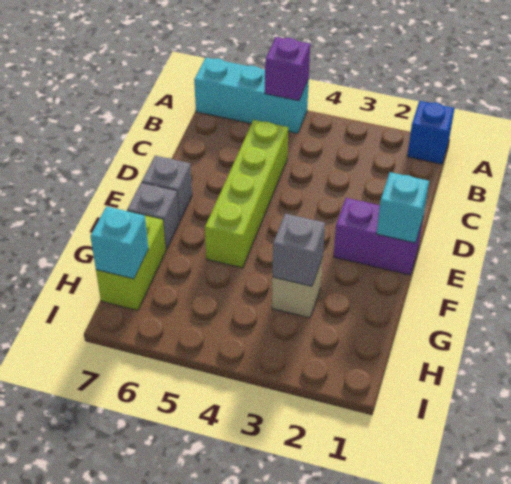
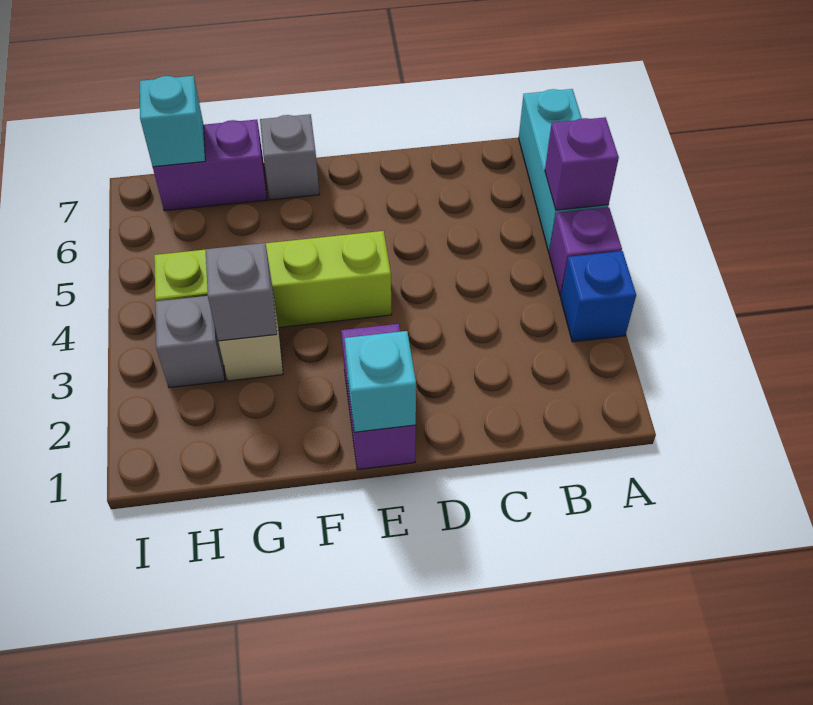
blue brick A1 level 1 -> blue brick A3 level 1
none -> purple brick A4 level 1
lime brick C5:F5 level 1 -> lime brick E4:H4 level 1
grey brick E7 level 1 -> grey brick H3 level 1
lime brick G7:H7 level 1 -> purple brick G7:H7 level 1

